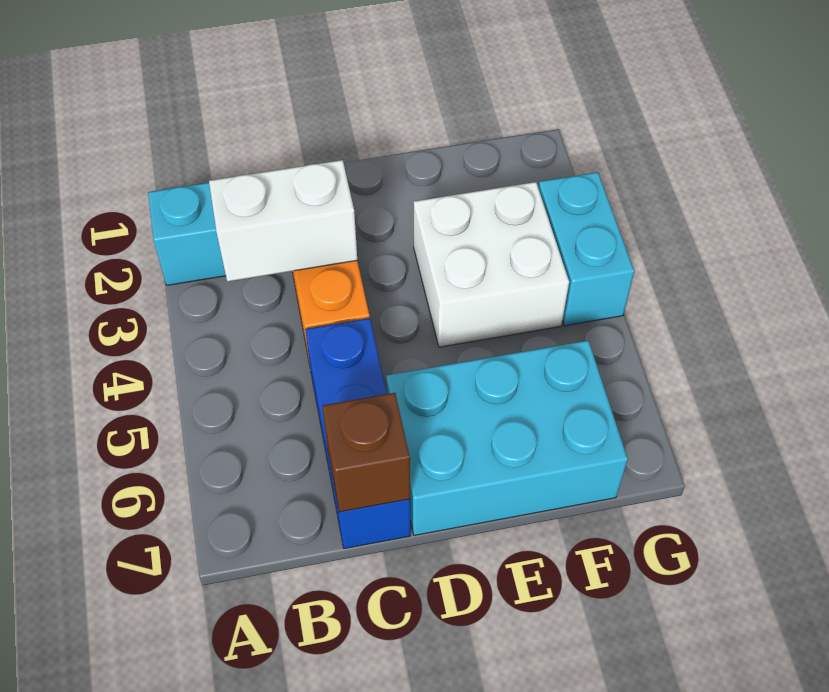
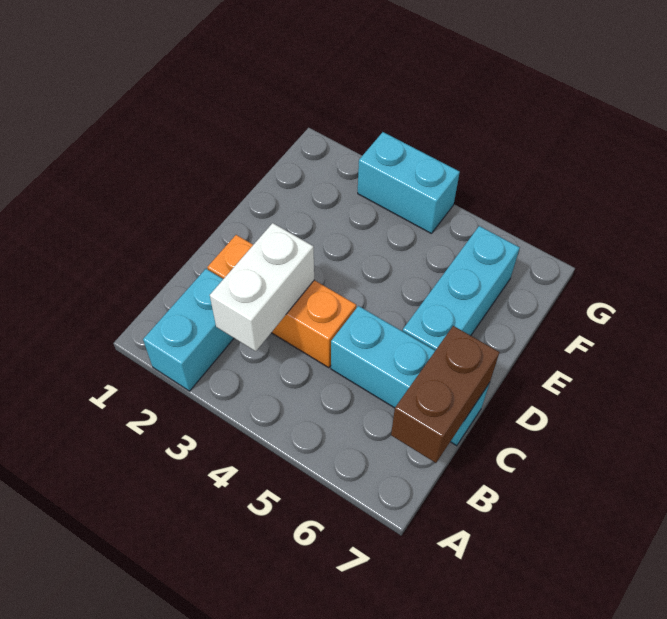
blue brick C5:C7 level 1 -> cyan brick C5:C7 level 1
brown brick C7 level 2 -> brown brick B7:C7 level 2
cyan brick D6:F7 level 1 -> cyan brick D6:F6 level 1
white brick E3:F4 level 1 -> none

